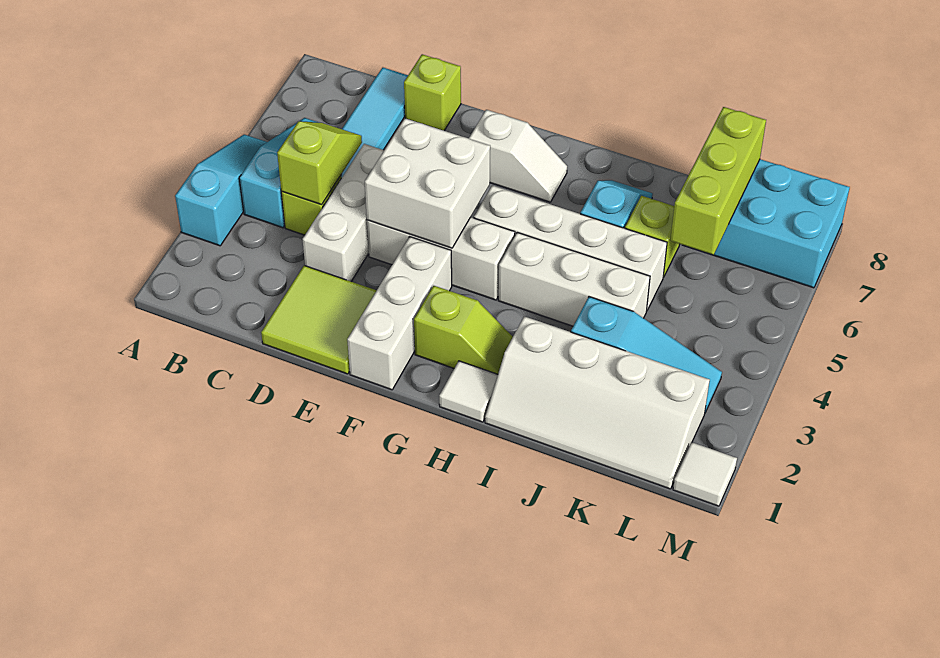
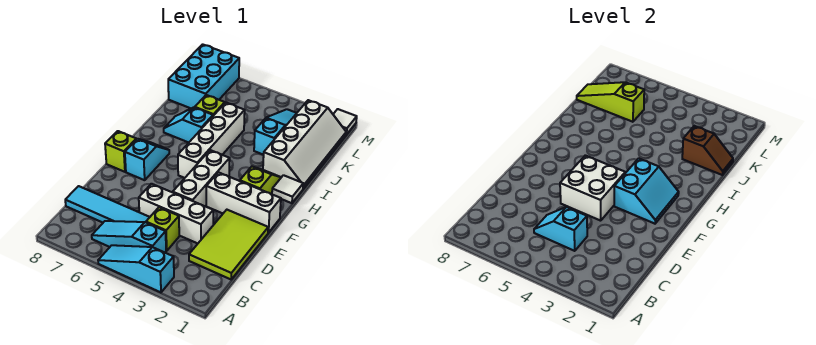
lime slope C4:C5 level 2 top 4 -> cyan slope C4:C5 level 2 top 4
lime tile D1:E2 level 1 -> lime tile C1:E2 level 1
lime brick D8 level 1 -> lime brick F8 level 1
none -> cyan slope F2:G3 level 2 top 3
white slope F7:G7 level 1 top F -> cyan slope F7:G7 level 1 top F
white brick H4:J4 level 1 -> none
none -> brown slope J1:J2 level 2 top 2
lime brick K6:K8 level 2 -> lime slope K6:K8 level 2 top 6

